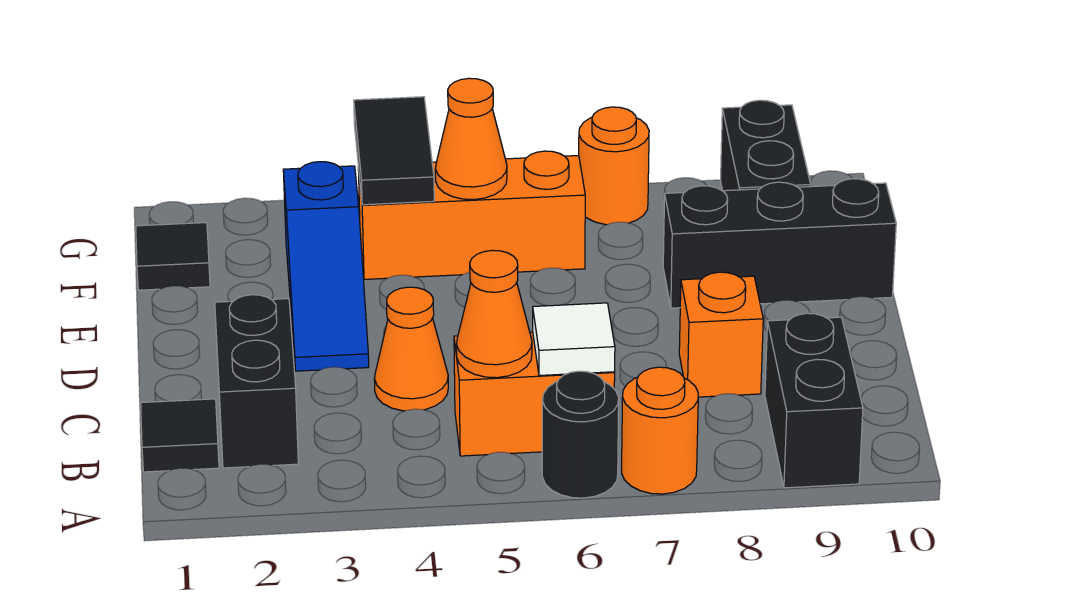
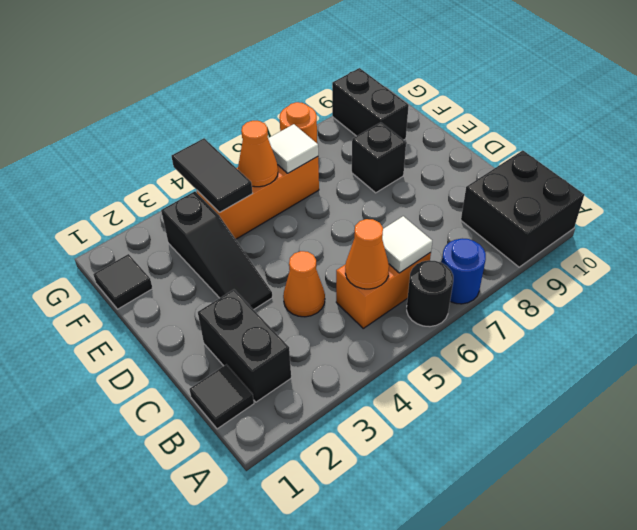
orange round brick A7 level 1 -> blue round brick A7 level 1
black brick A9:B9 level 1 -> black brick A9:B10 level 1
orange brick C8 level 1 -> none
blue slope D3:F3 level 1 top F -> black slope D3:F3 level 1 top F
black brick E8:E10 level 1 -> black brick E8 level 1
none -> white tile F6 level 2

